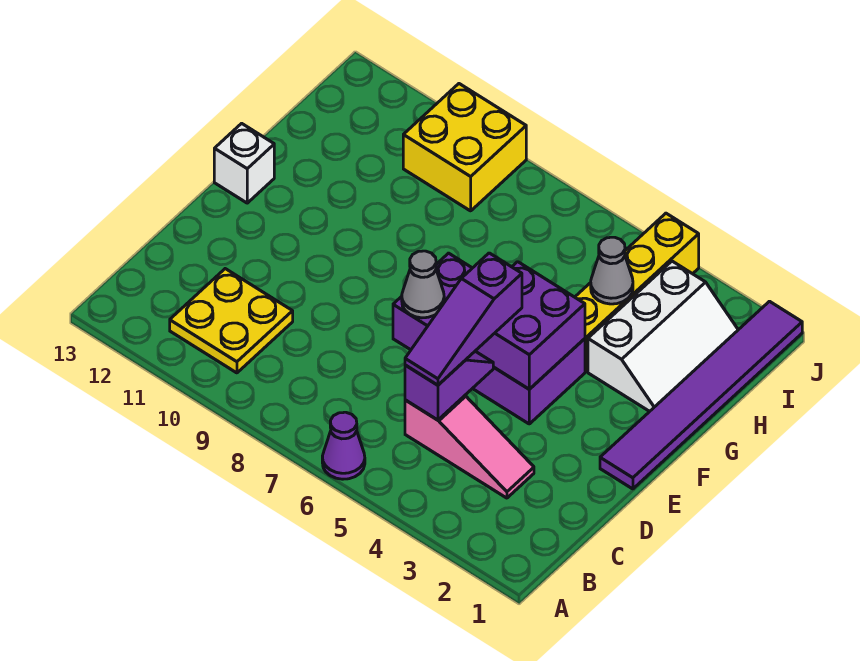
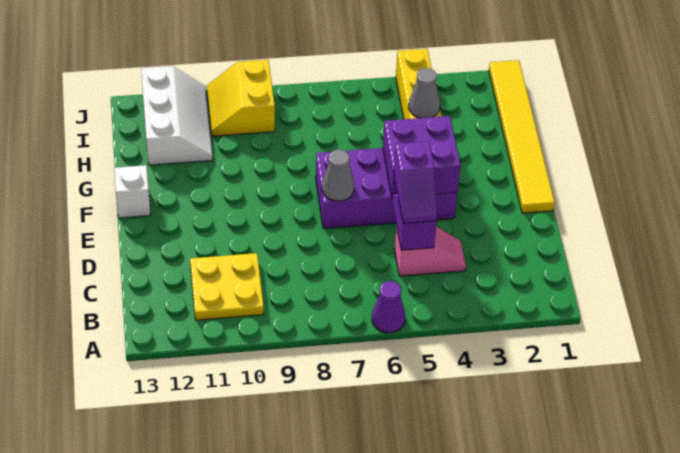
pink slope C3:C5 level 1 top 5 -> pink slope C4:C5 level 1 top 5
purple slope C5:E5 level 3 top E -> purple slope C5:D5 level 3 top D
purple tile E1:J1 level 1 -> yellow tile E1:J1 level 1
white slope G2:I3 level 1 top 3 -> white slope H11:J12 level 1 top 12
yellow brick I9:J10 level 1 -> yellow slope I9:J10 level 1 top 9

